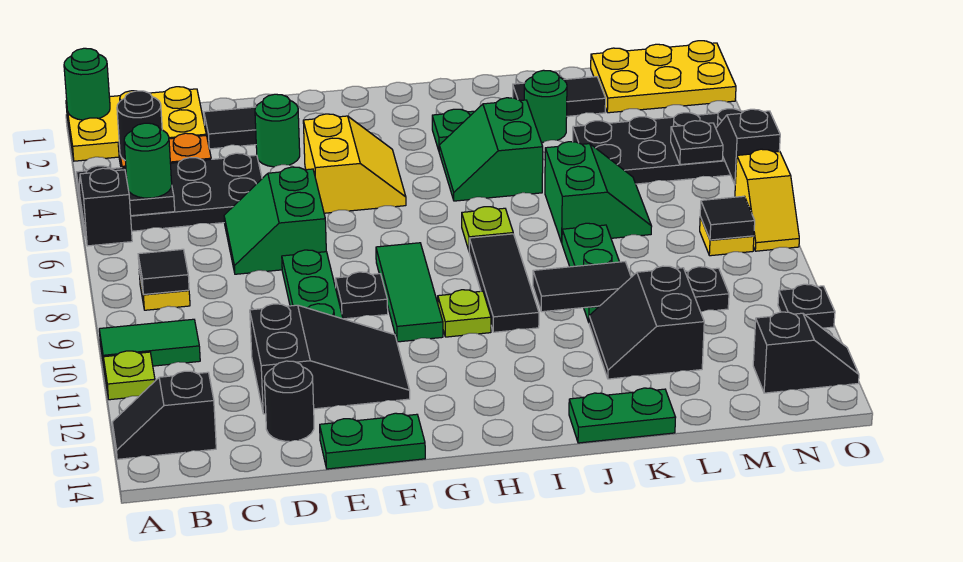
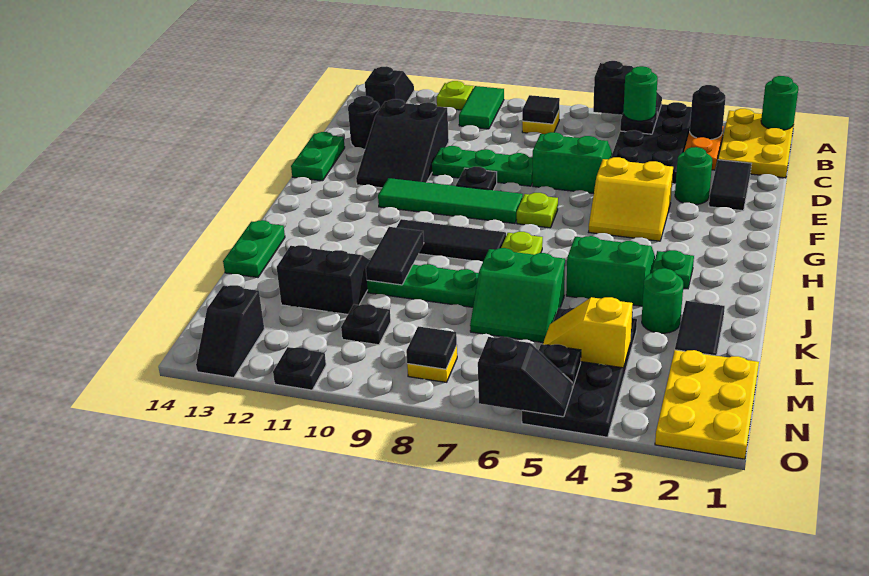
green tile G8:G10 level 1 -> green tile G8:G11 level 1
lime plate H10 level 1 -> lime plate G7 level 1
yellow slope O7:O8 level 1 top 7 -> yellow slope M4:M5 level 2 top 4

